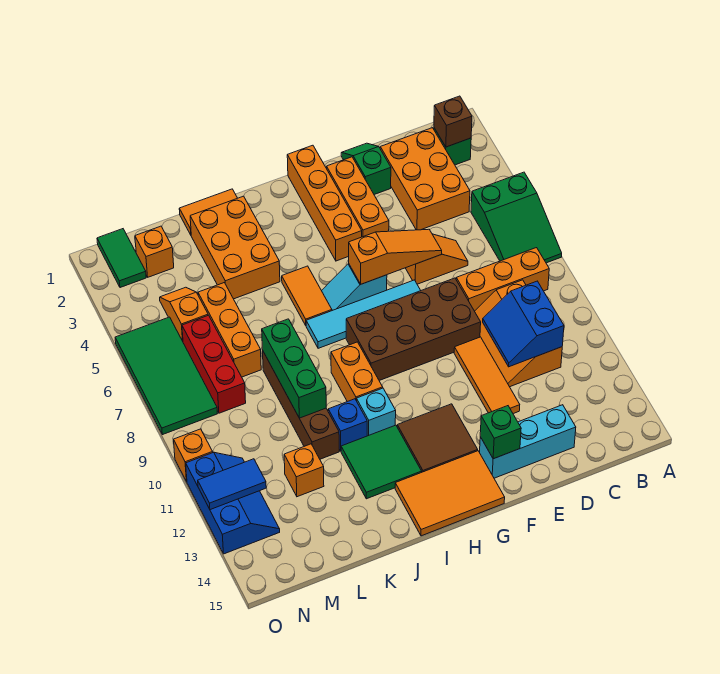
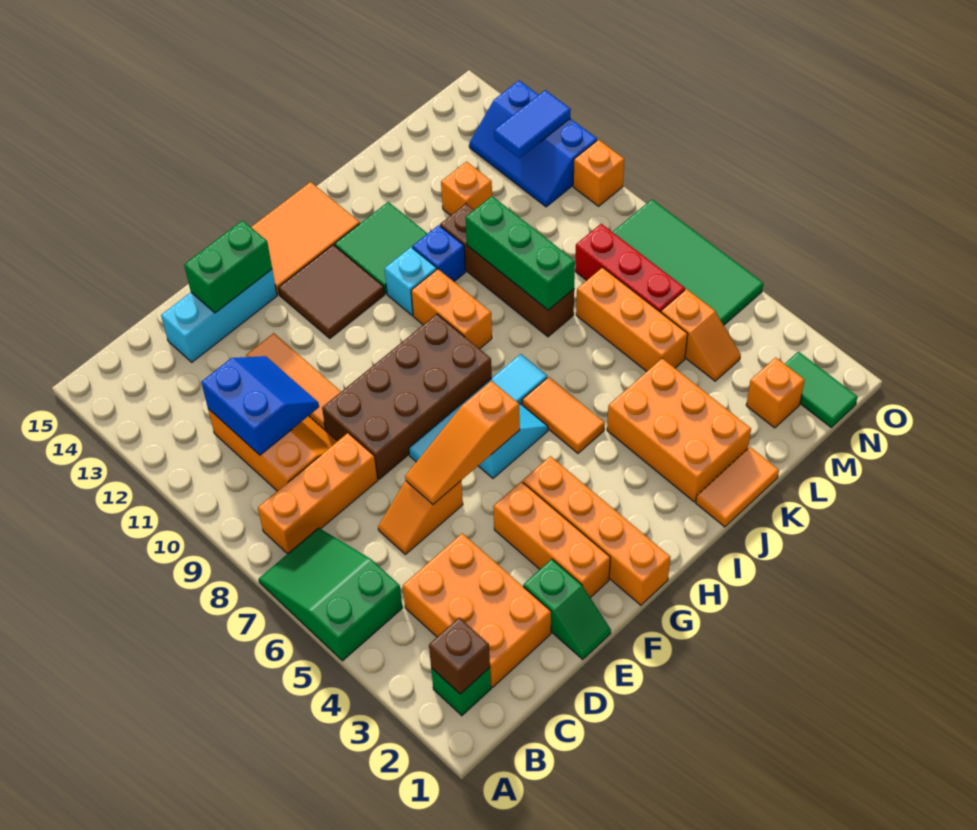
green brick F14 level 2 -> green brick E14:F14 level 2

